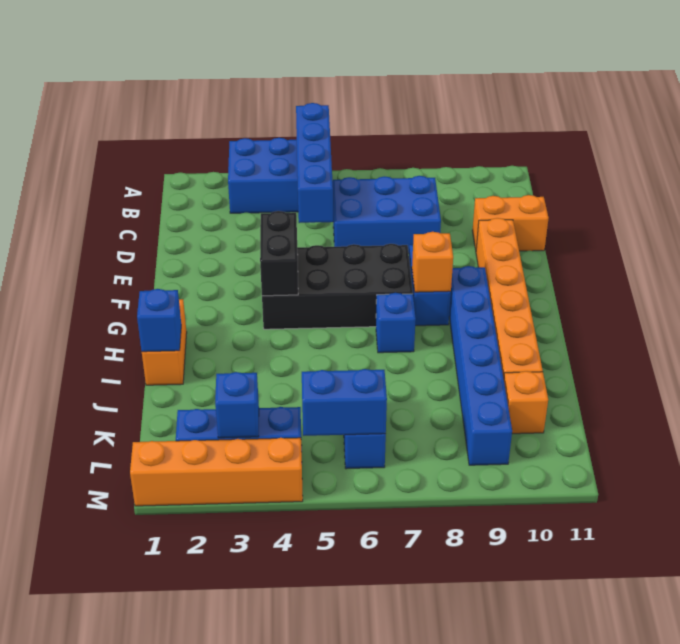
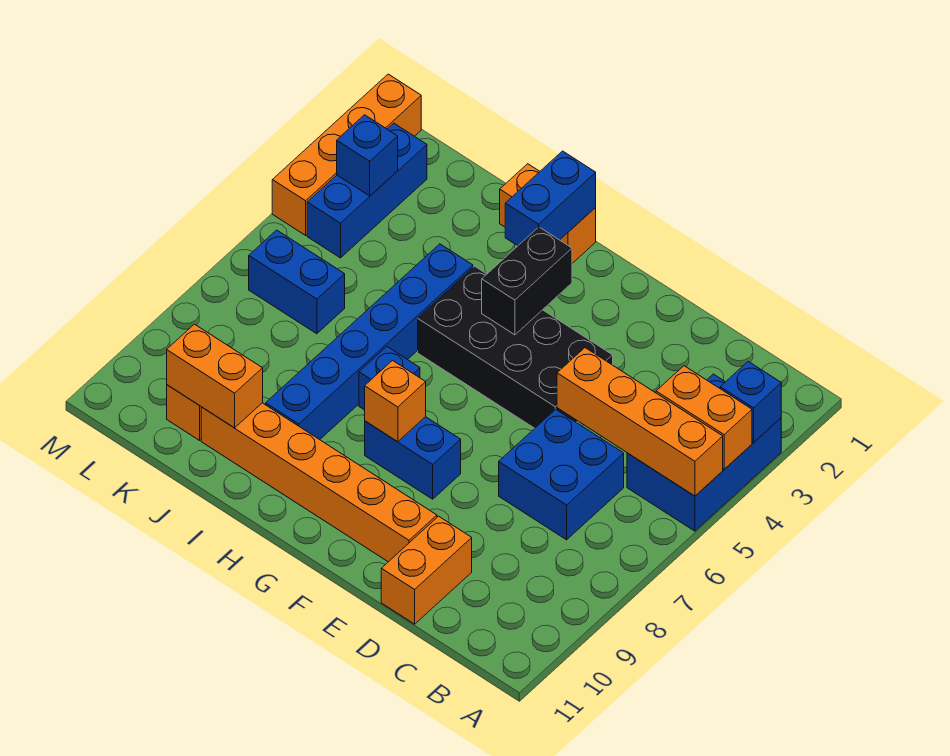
none -> orange brick A4:B4 level 2
blue brick A5:D5 level 2 -> orange brick A5:D5 level 2
blue brick C6:D8 level 1 -> blue brick C6:D7 level 1
black brick F4:G7 level 1 -> black brick E4:H5 level 1
black brick F4:G4 level 2 -> black brick G3:G4 level 2
blue brick G9:L9 level 1 -> blue brick I4:I9 level 1
blue brick I1 level 2 -> blue brick A3 level 2
none -> orange brick J10:K10 level 2
blue brick L5:L6 level 2 -> blue brick H1:H2 level 2

